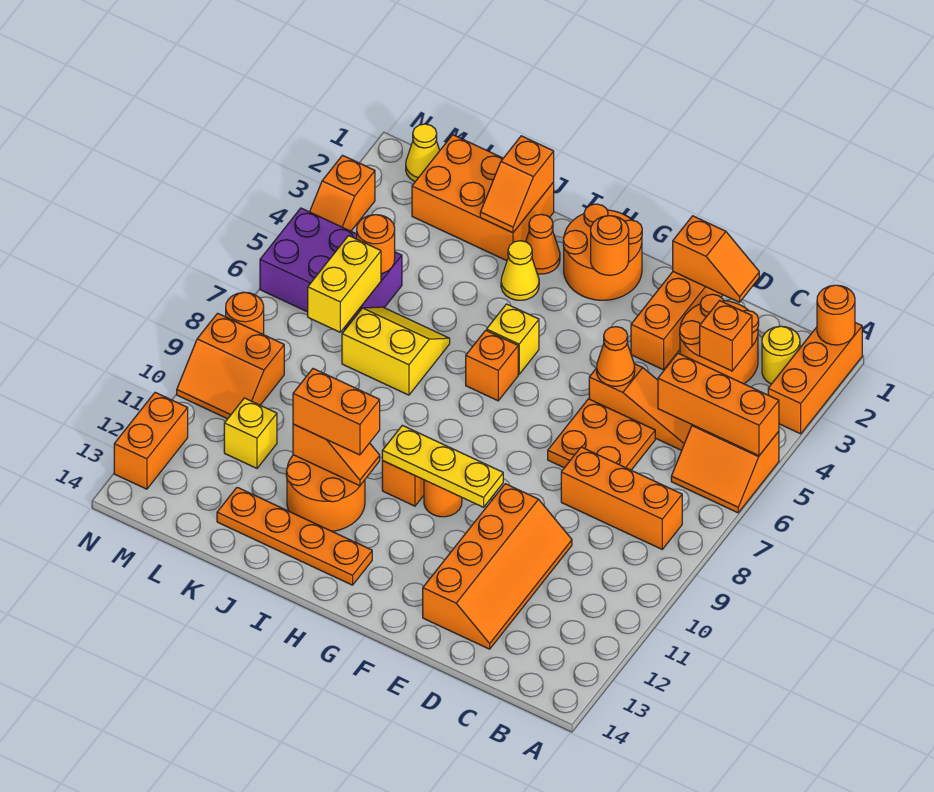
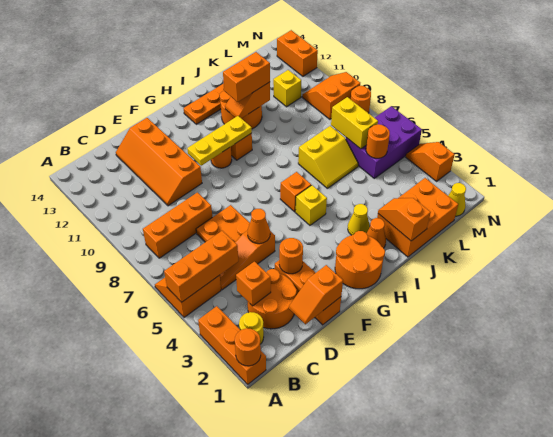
orange round brick G2 level 2 -> orange round brick E3 level 2

